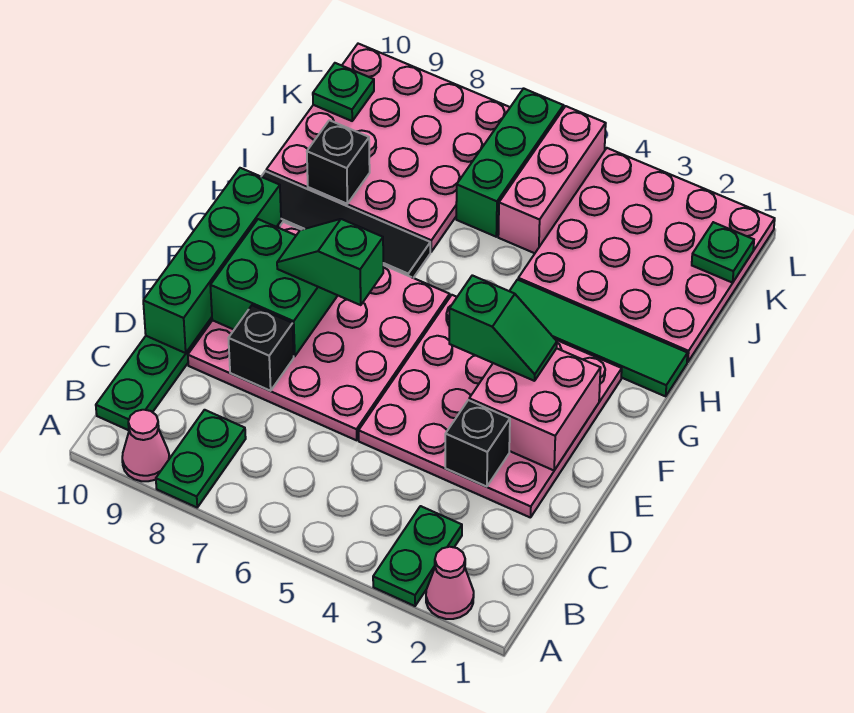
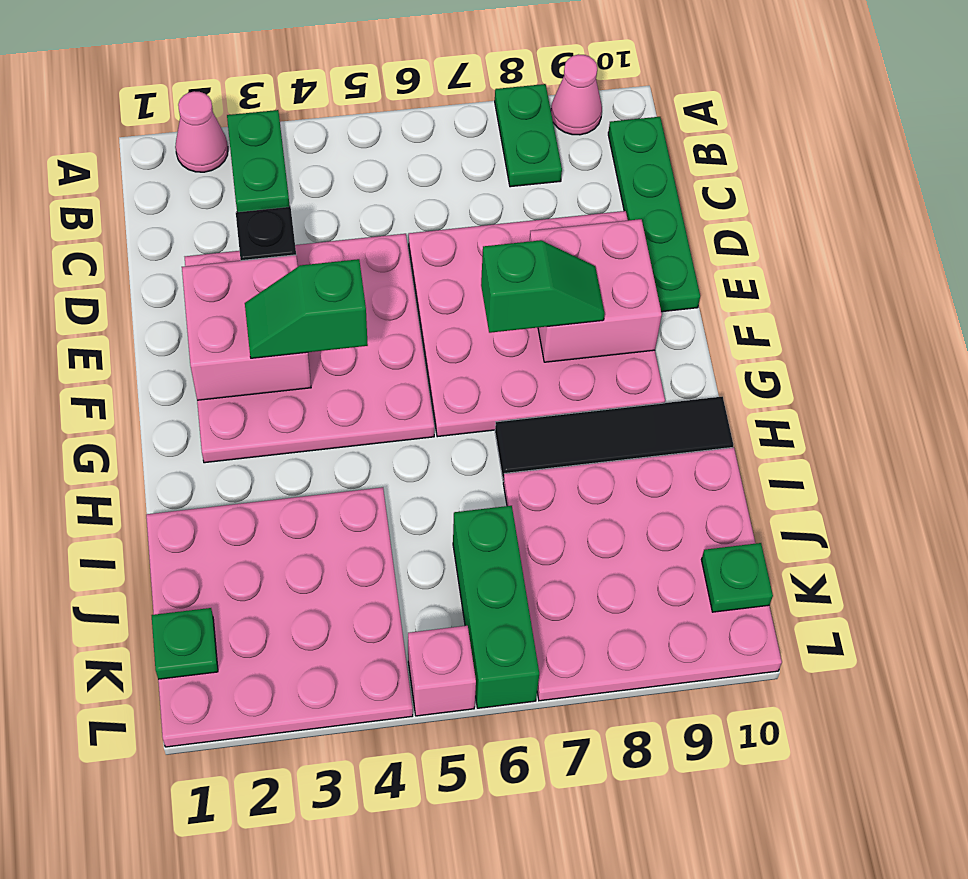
black brick D8 level 2 -> none
green brick D10:G10 level 2 -> none
green brick E8:F9 level 2 -> pink brick E8:F9 level 2
green tile H1:H4 level 1 -> none
black brick I9 level 2 -> none
pink brick J5:L5 level 1 -> pink brick L5 level 1

